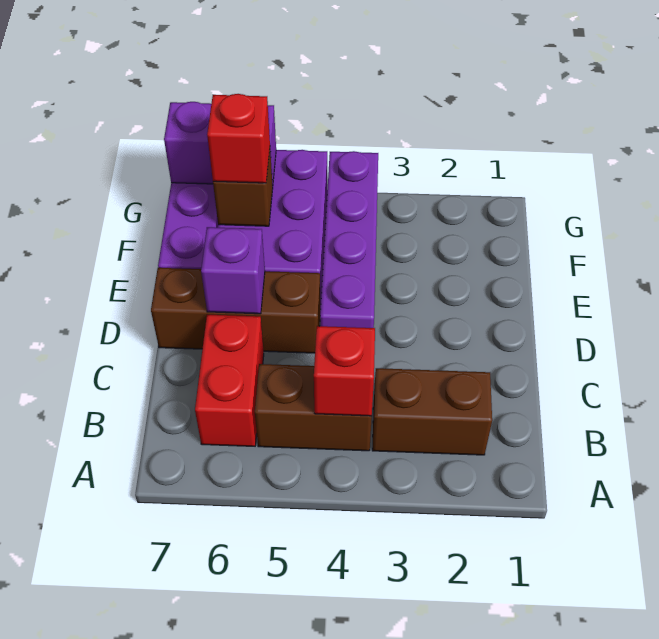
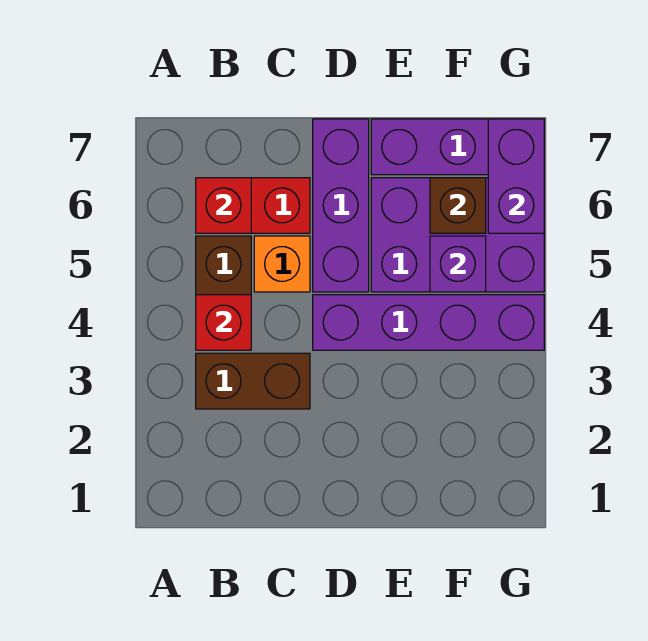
brown brick B2:B3 level 1 -> brown brick B3:C3 level 1
none -> orange brick C5 level 1
brown brick D5:D7 level 1 -> purple brick D5:D7 level 1
purple brick D6 level 2 -> purple brick F5 level 2
red brick F6 level 3 -> red brick B6 level 2

